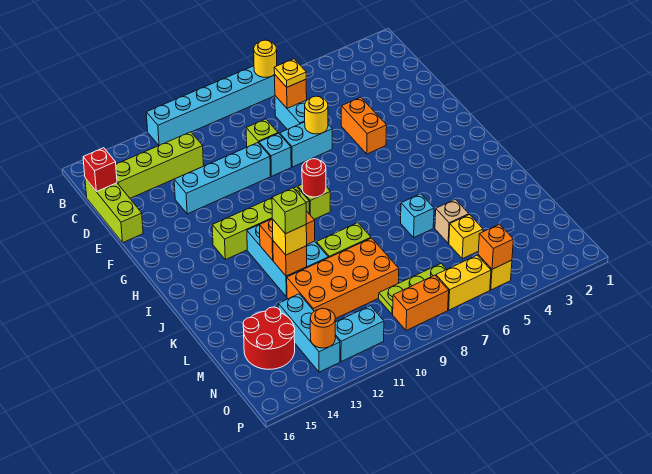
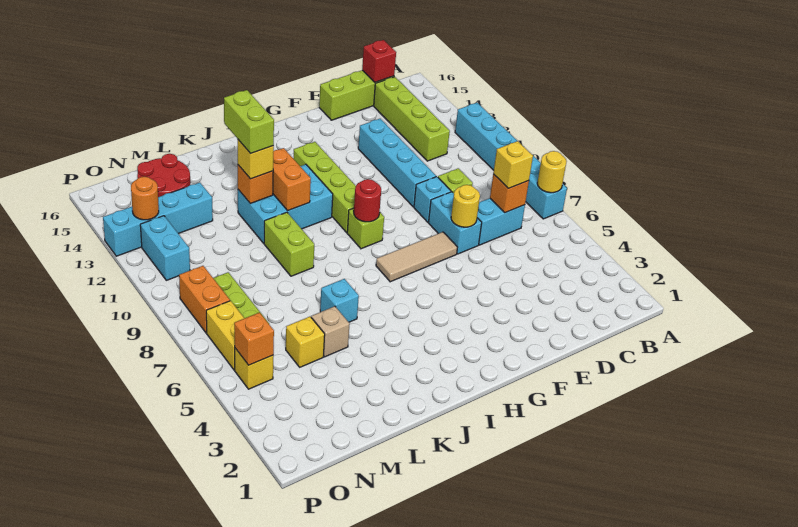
yellow plate C7 level 3 -> yellow brick C7 level 3
orange brick E5:F5 level 1 -> none
none -> tan tile F7:H7 level 1
lime brick K12 level 4 -> lime brick K12:K13 level 4
orange brick L9:M12 level 1 -> none
cyan brick M13:O13 level 1 -> cyan brick M13:P13 level 1

